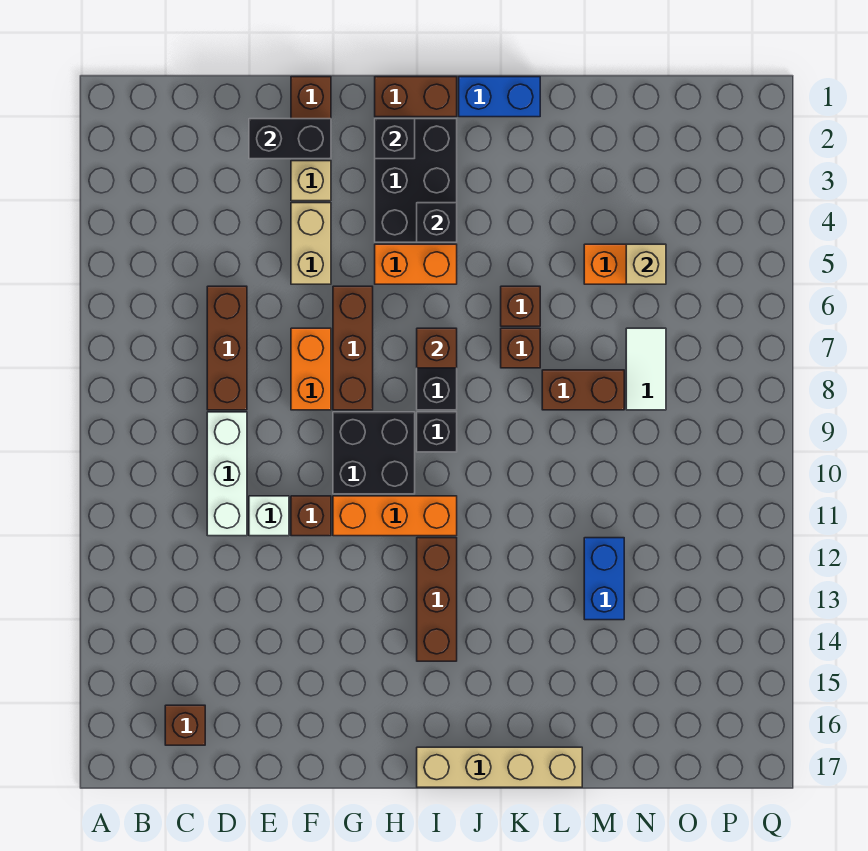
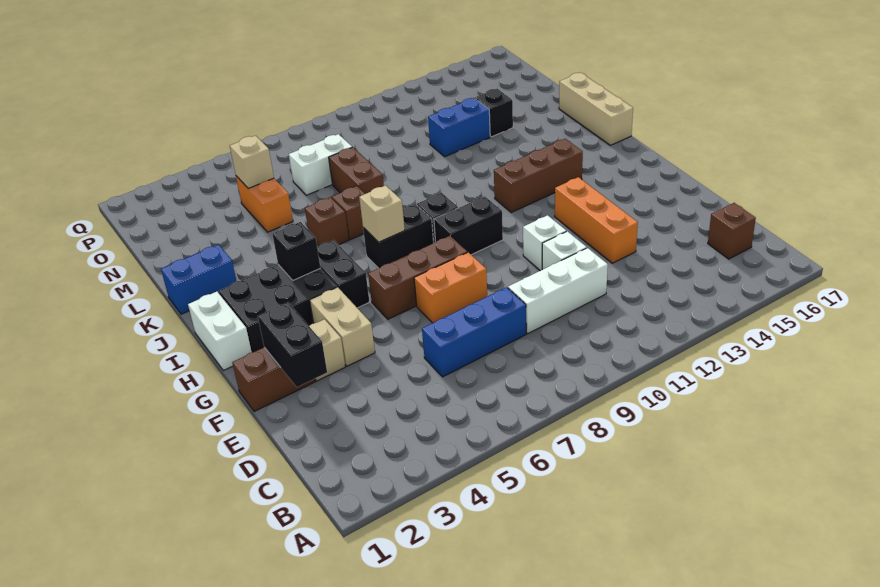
brown brick D6:D8 level 1 -> blue brick D6:D8 level 1
tan brick F4:F5 level 1 -> tan brick F4:G4 level 1
brown brick F11 level 1 -> white brick F11 level 1
black brick G9:H10 level 1 -> black brick H9:H10 level 1
orange brick G11:I11 level 1 -> orange brick E13:G13 level 1
brown brick H1:I1 level 1 -> white brick H1:I1 level 1
black brick H2 level 2 -> black brick M14 level 1
orange brick H5:I5 level 1 -> black brick H5:I5 level 1
brown brick I7 level 2 -> tan brick I7 level 2
tan brick I17:L17 level 1 -> tan brick J17:L17 level 1
blue brick J1:K1 level 1 -> blue brick K1:K2 level 1
white tile N7:N8 level 1 -> white brick N7:N8 level 1

